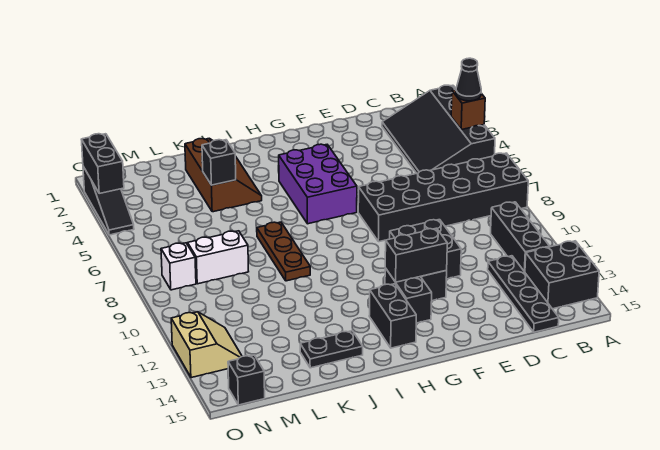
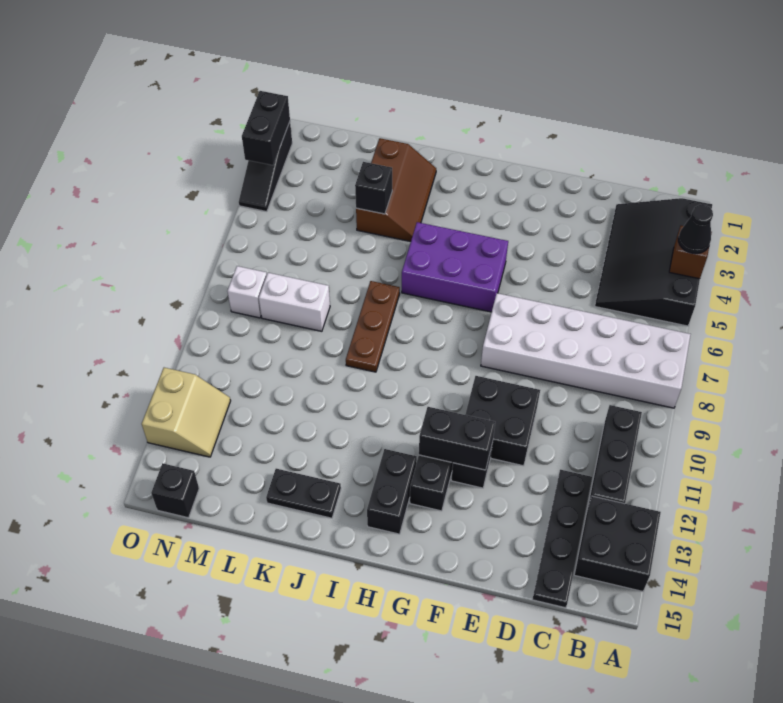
black brick A7:F8 level 1 -> white brick A7:F8 level 1
purple brick G4:H6 level 1 -> purple brick G5:I6 level 1

